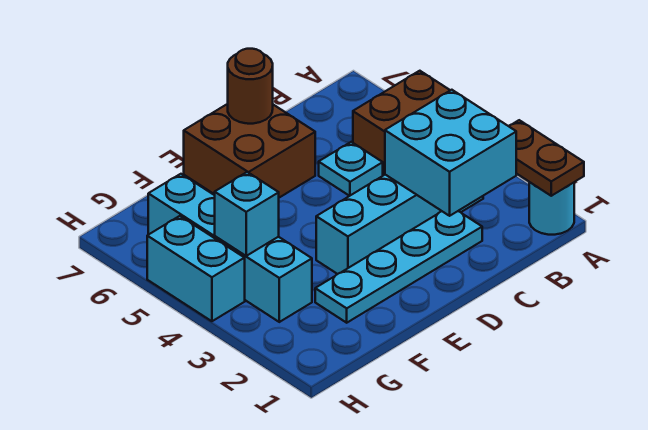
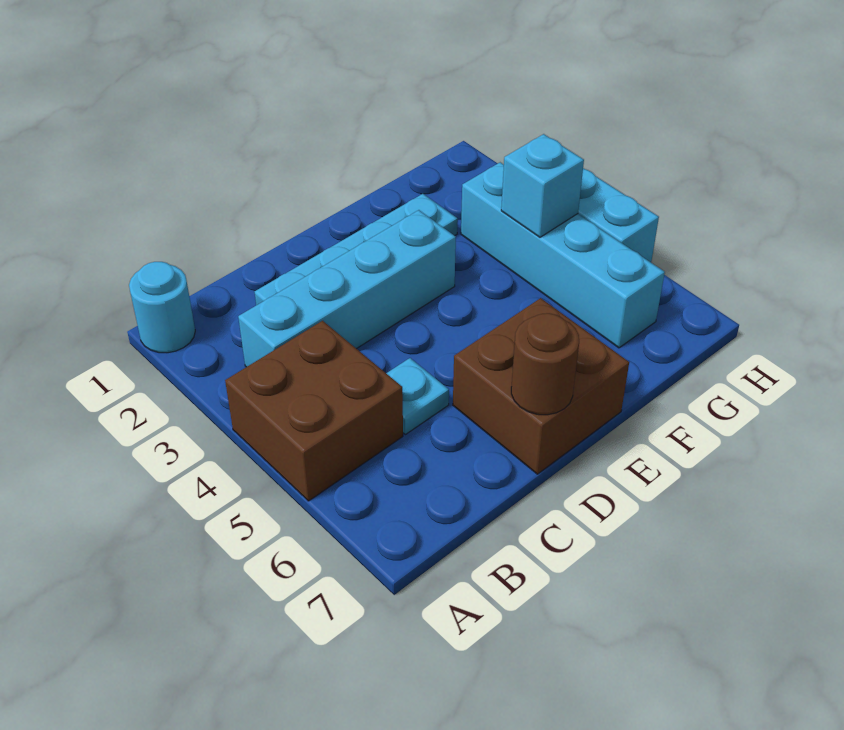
brown plate A1:A2 level 2 -> none
cyan brick B2:C3 level 2 -> none

